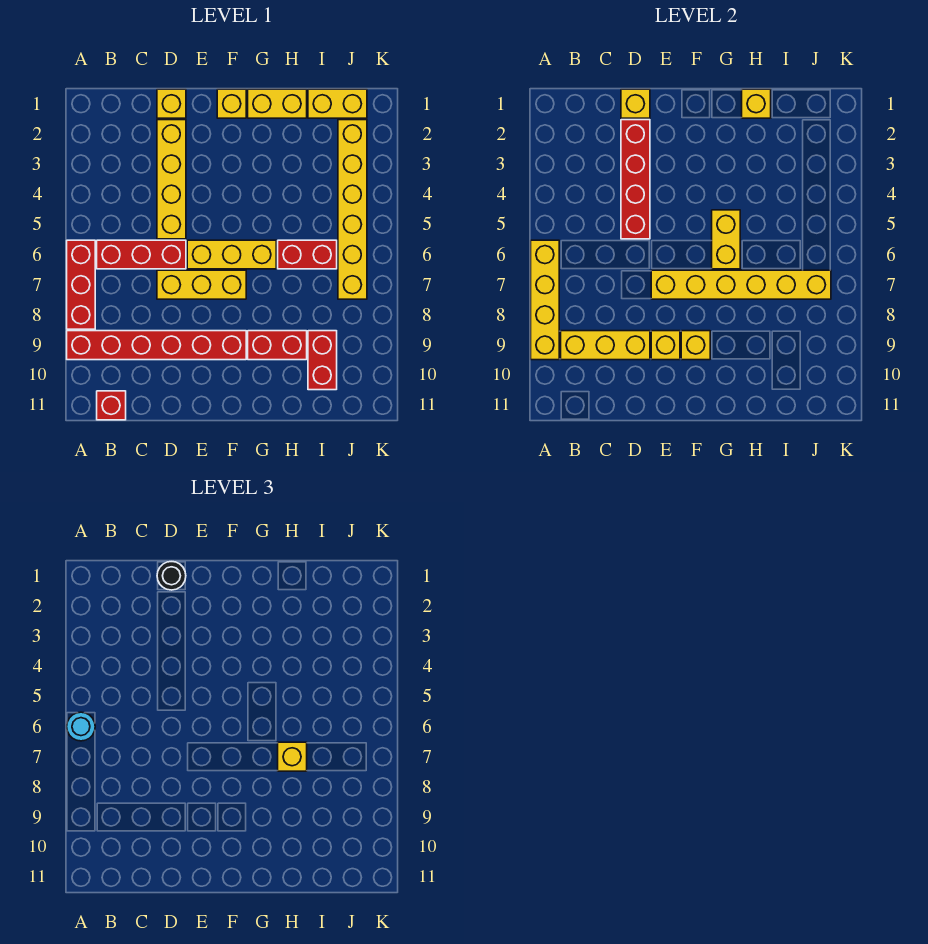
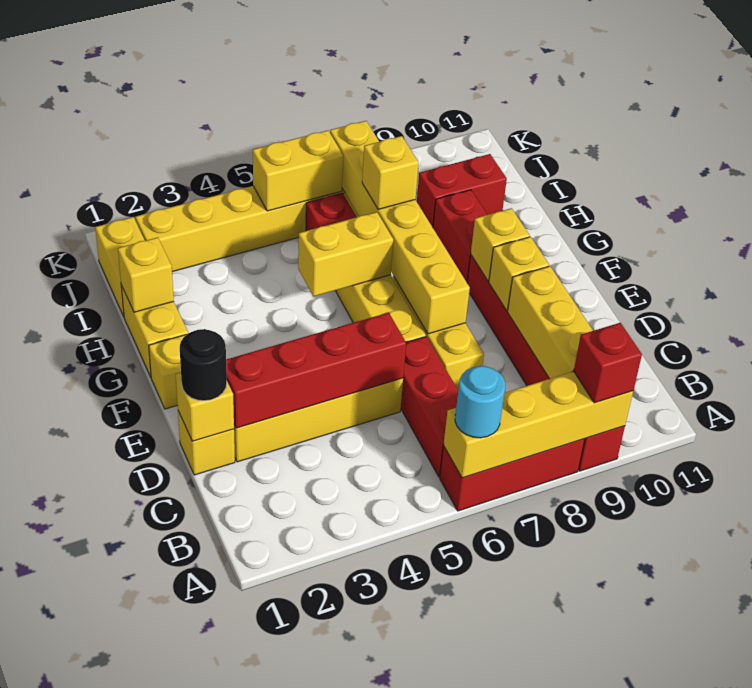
red brick B11 level 1 -> red brick A9 level 3
none -> yellow brick J5:J6 level 2

